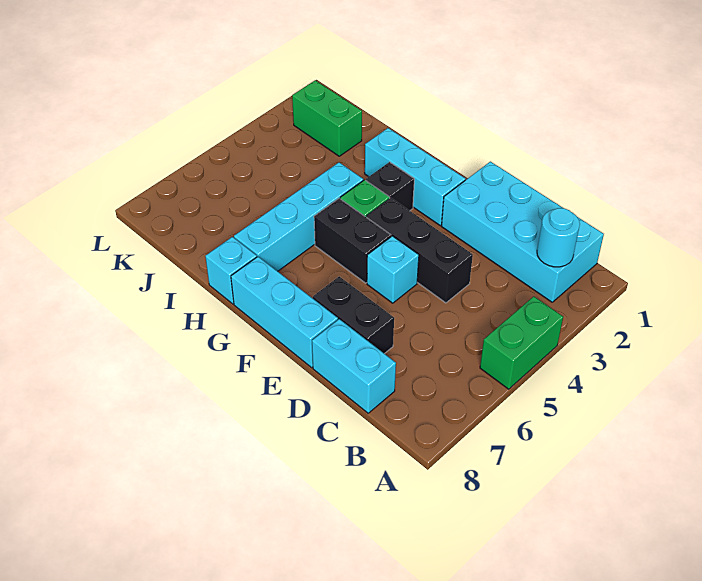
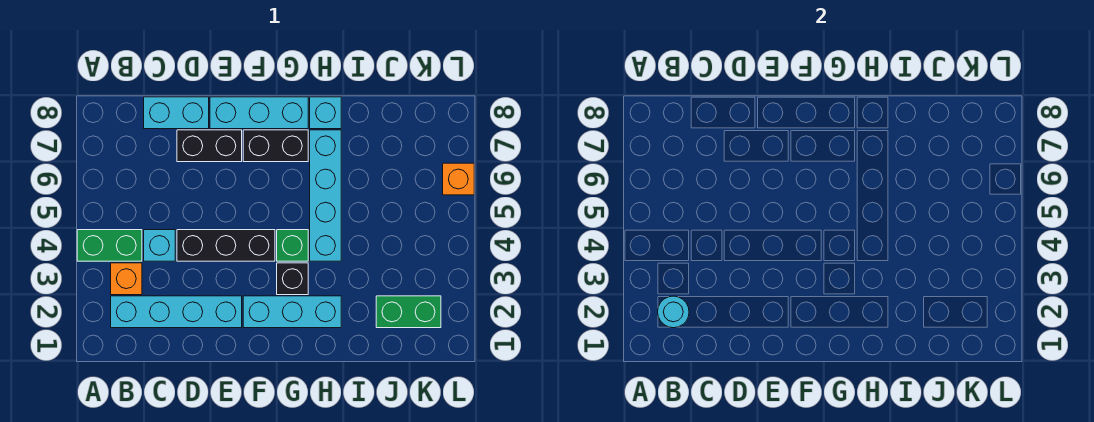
green brick A4:A5 level 1 -> green brick A4:B4 level 1
cyan brick B1:E2 level 1 -> cyan brick B2:E2 level 1
none -> orange brick B3 level 1
cyan brick E5 level 1 -> cyan brick C4 level 1
black brick F5:G5 level 1 -> black brick F7:G7 level 1
none -> orange brick L6 level 1

